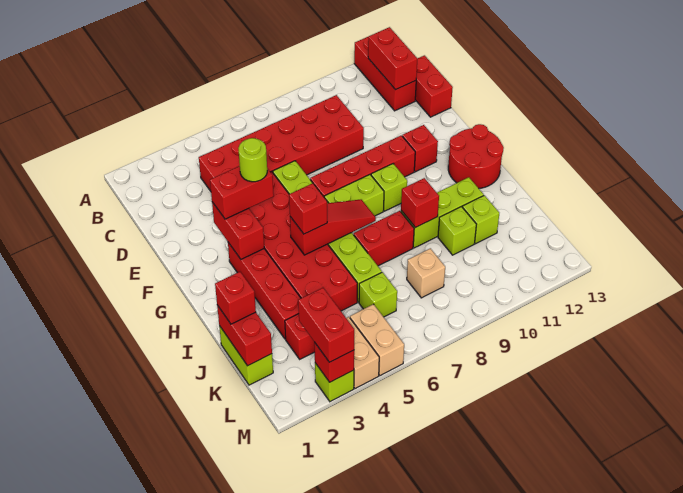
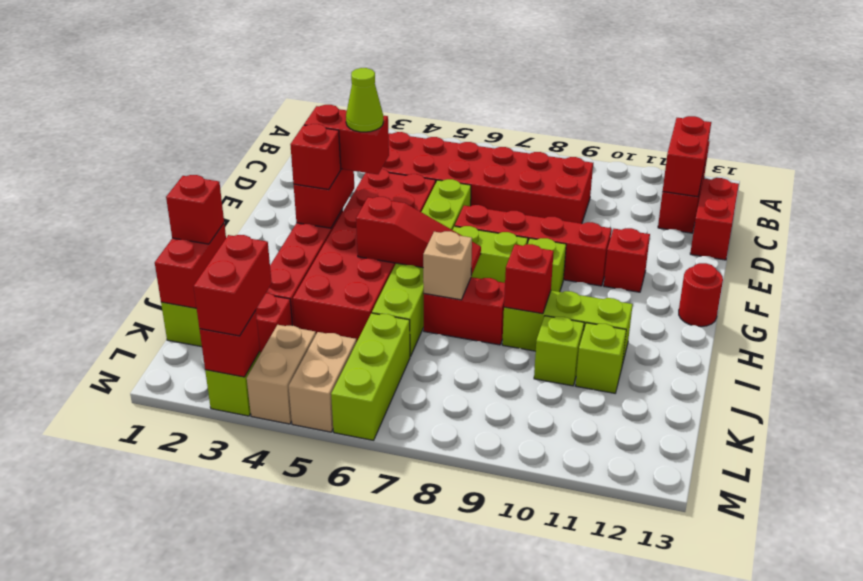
lime round brick F4 level 4 -> lime cone F4 level 4
red round brick G12:H13 level 1 -> red round brick G13 level 1
red brick H5 level 3 -> red brick G3 level 3
lime brick K6 level 1 -> lime brick K6:M6 level 1
tan brick K8 level 1 -> tan brick I7 level 2

